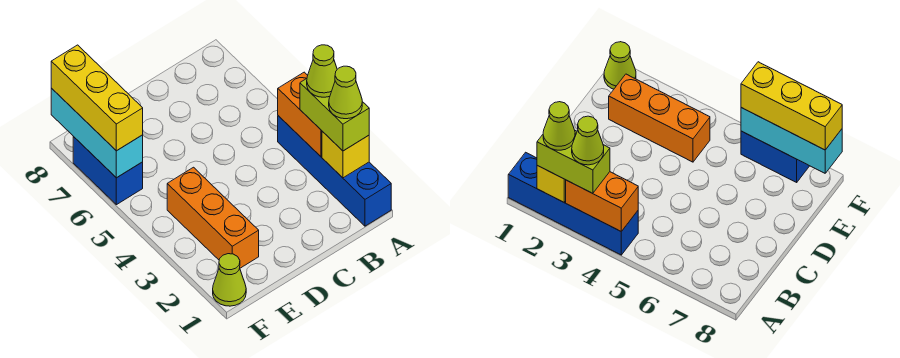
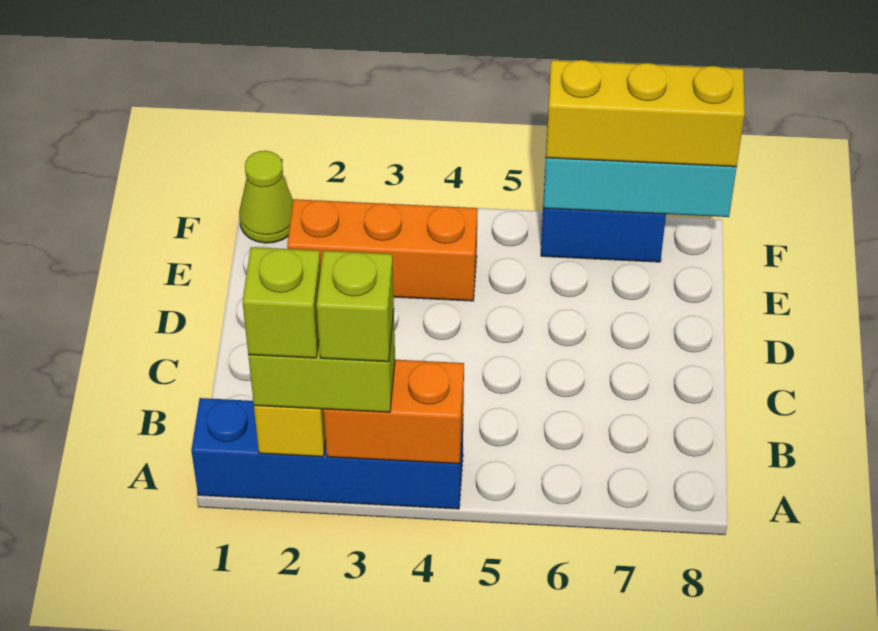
lime cone A2 level 4 -> lime brick A2 level 4
lime cone A3 level 4 -> lime brick A3 level 4

